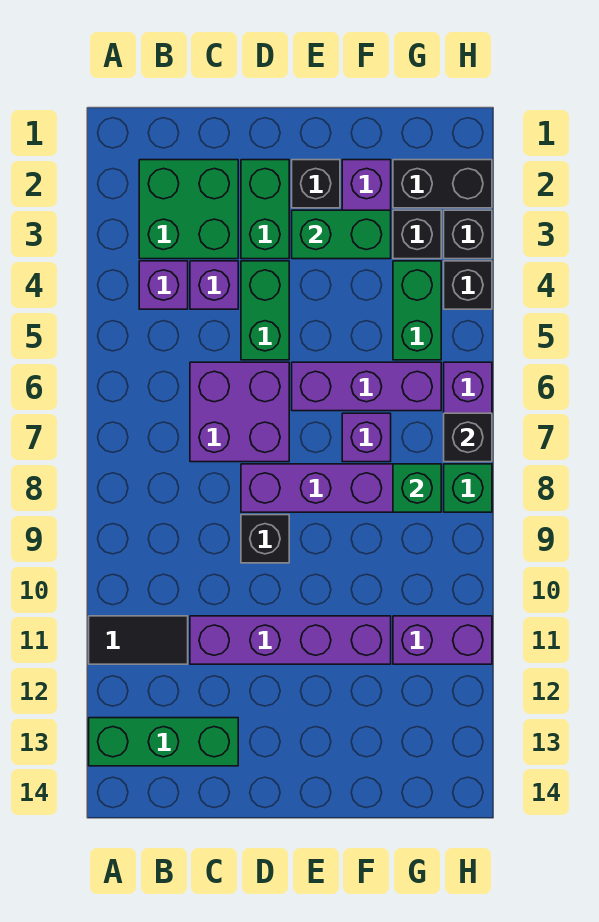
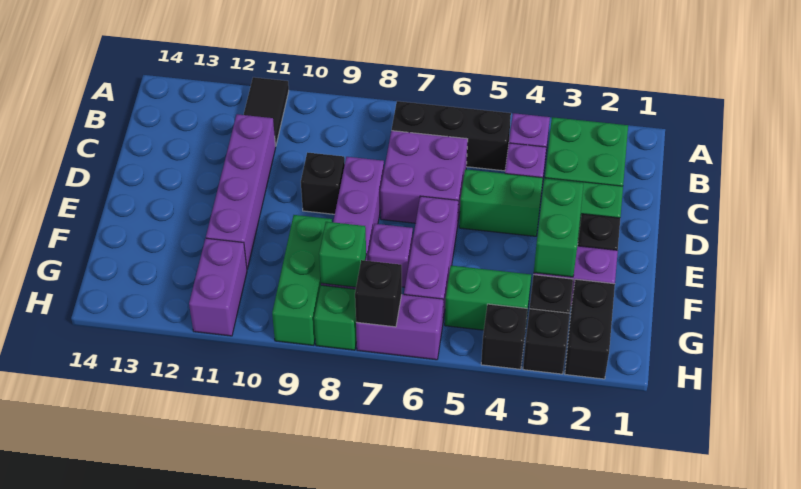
green brick A13:C13 level 1 -> green brick F9:H9 level 1
none -> black brick B5:B7 level 1

